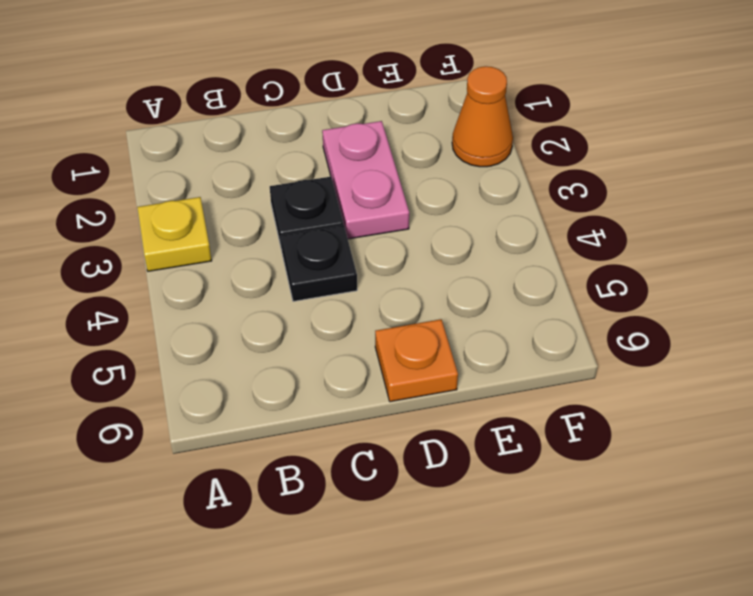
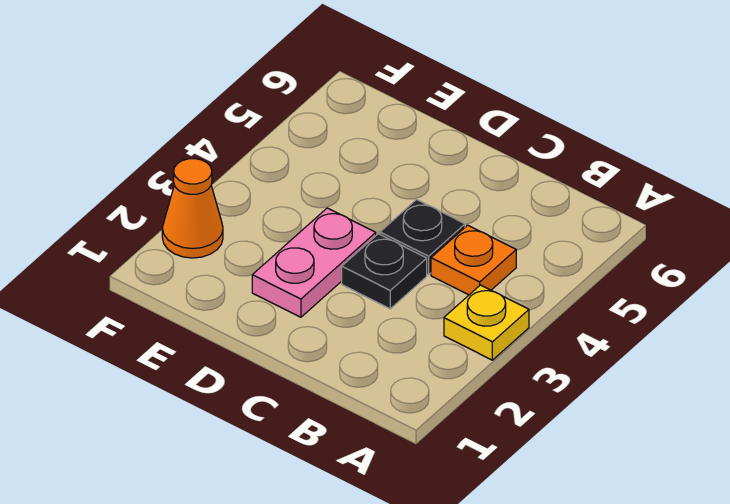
orange plate D6 level 1 -> orange plate B4 level 1

